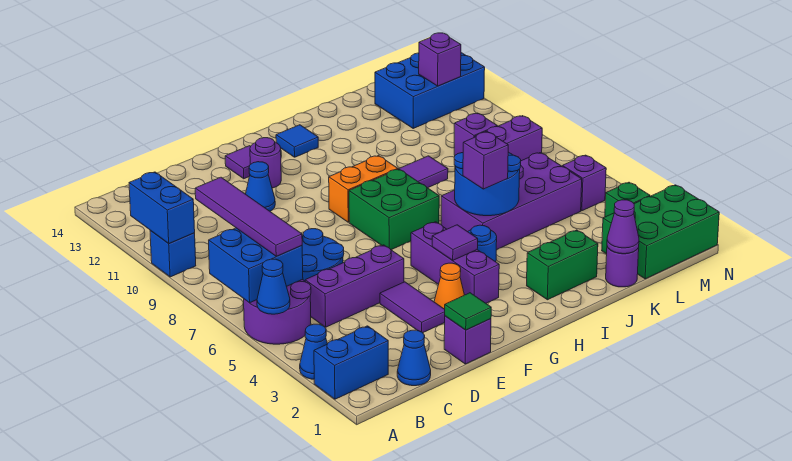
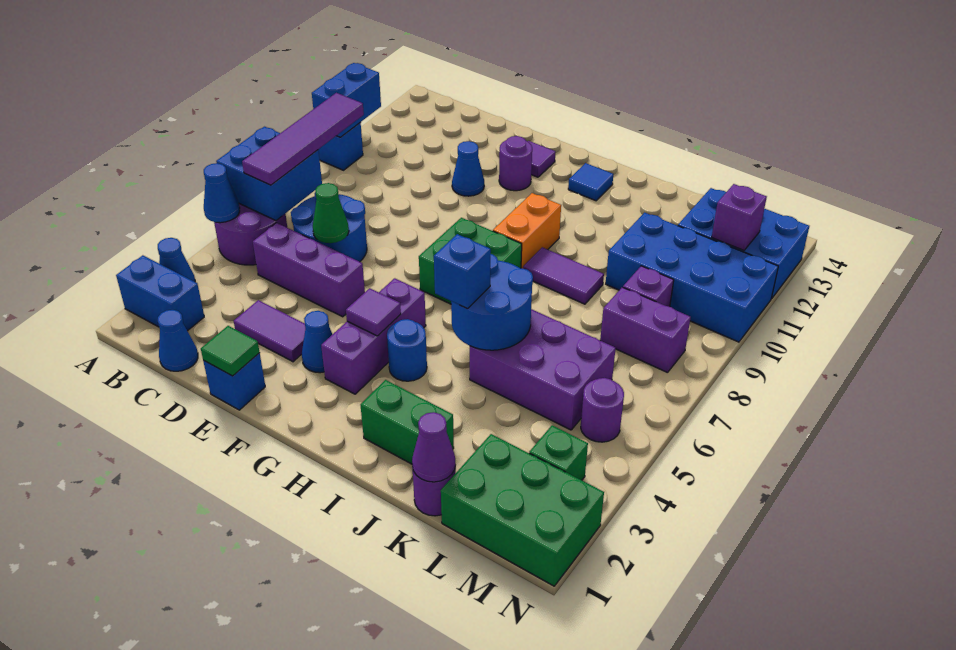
none -> green cone D6 level 2
purple brick E1 level 1 -> blue brick E1 level 1
purple tile E3:E4 level 1 -> purple tile D3:E3 level 1
orange cone F3 level 1 -> blue cone F3 level 1
orange brick G9:H9 level 1 -> orange brick H9:H10 level 1
purple brick I5:L6 level 1 -> purple brick J5:L6 level 1
purple brick I5 level 3 -> blue brick I5 level 3
none -> blue brick K10:N11 level 1
purple brick M5 level 1 -> purple round brick M5 level 1

